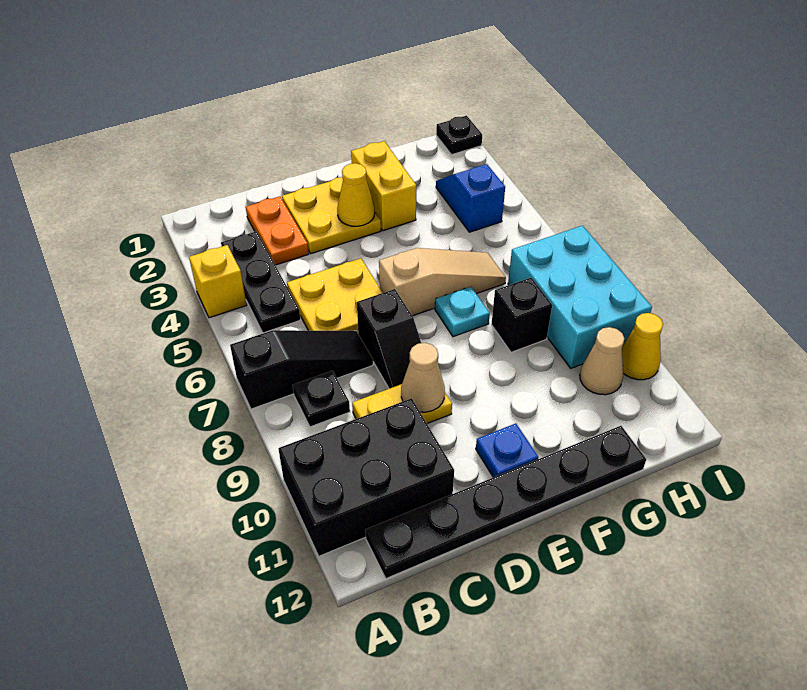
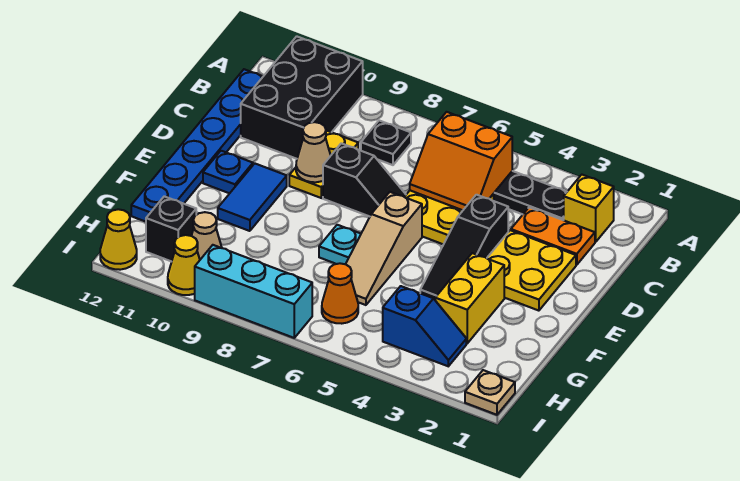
yellow brick A4 level 1 -> yellow brick B2 level 1
black slope A7:C7 level 1 top A -> black slope D4:F4 level 1 top D
none -> orange slope B5:C6 level 2 top B
black plate B12:G12 level 1 -> blue plate B12:G12 level 1
black slope D7:D8 level 1 top 7 -> black slope D7:D8 level 1 top 8
yellow cone E3 level 2 -> yellow cone I12 level 1
none -> blue tile E10:F10 level 1
yellow brick F2:F3 level 1 -> yellow brick F3:G3 level 1
black brick G8 level 1 -> black brick H11 level 1
none -> orange cone H6 level 1
cyan brick H7:I9 level 1 -> cyan brick I7:I9 level 1
black plate I1 level 1 -> tan plate I1 level 1

